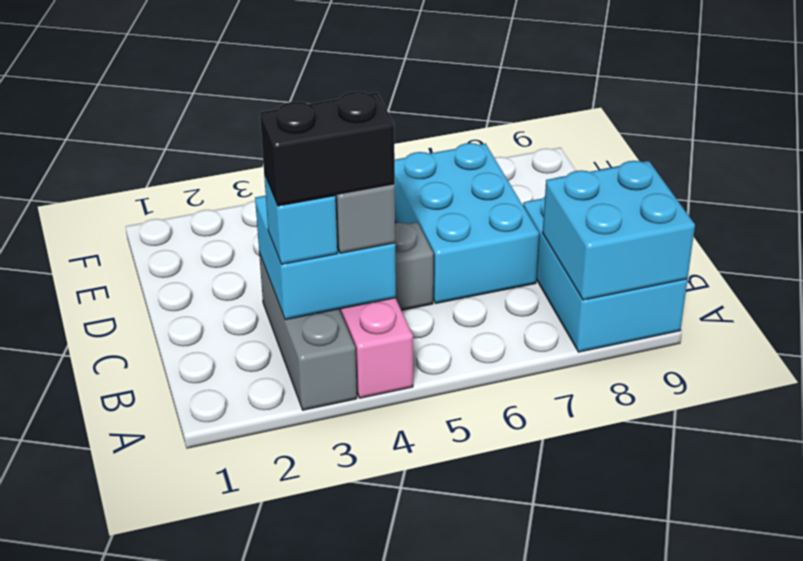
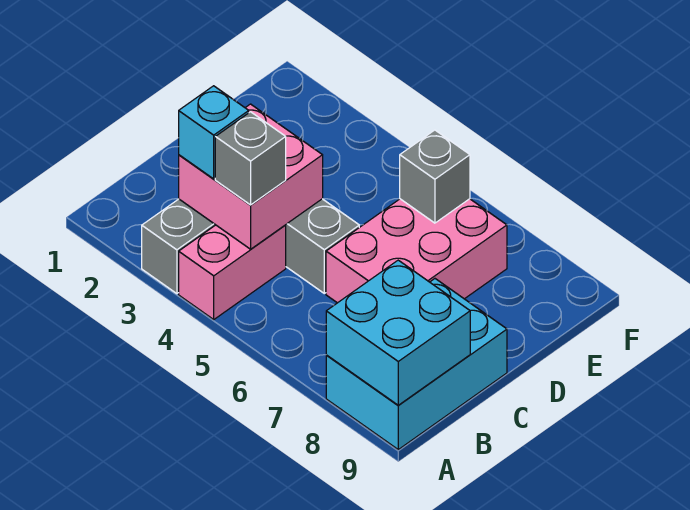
cyan brick B3:C4 level 2 -> pink brick B3:C4 level 2
black brick B3:B4 level 4 -> none
cyan brick C6:E7 level 1 -> pink brick C6:E7 level 1
none -> grey brick E6 level 2

